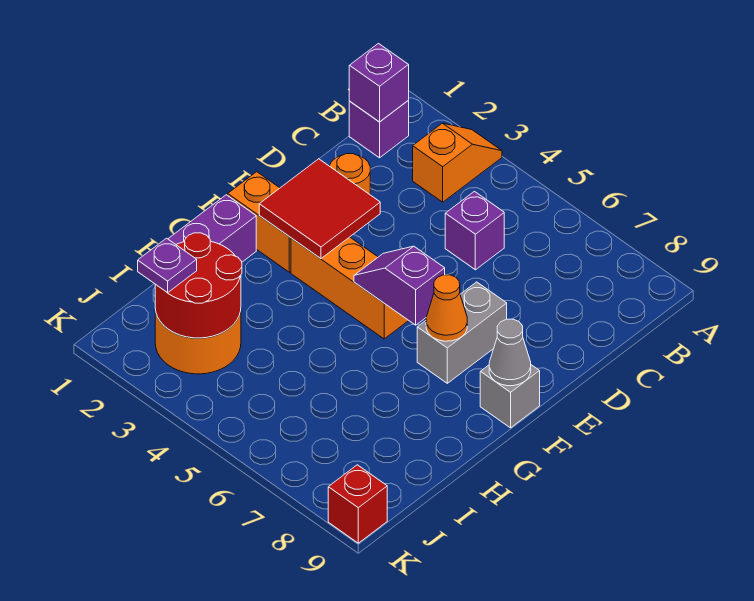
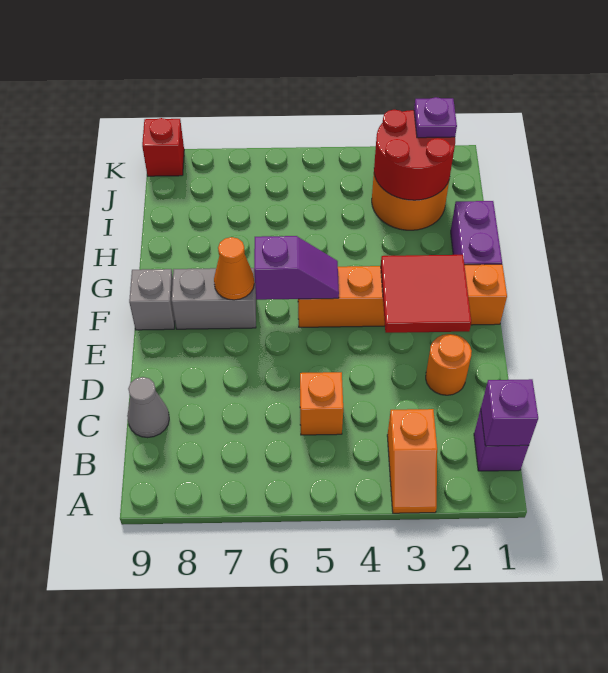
purple brick C5 level 1 -> orange brick C5 level 1
grey brick E7:F7 level 1 -> grey brick F7:F8 level 1
grey cone F9 level 2 -> grey cone C9 level 1

